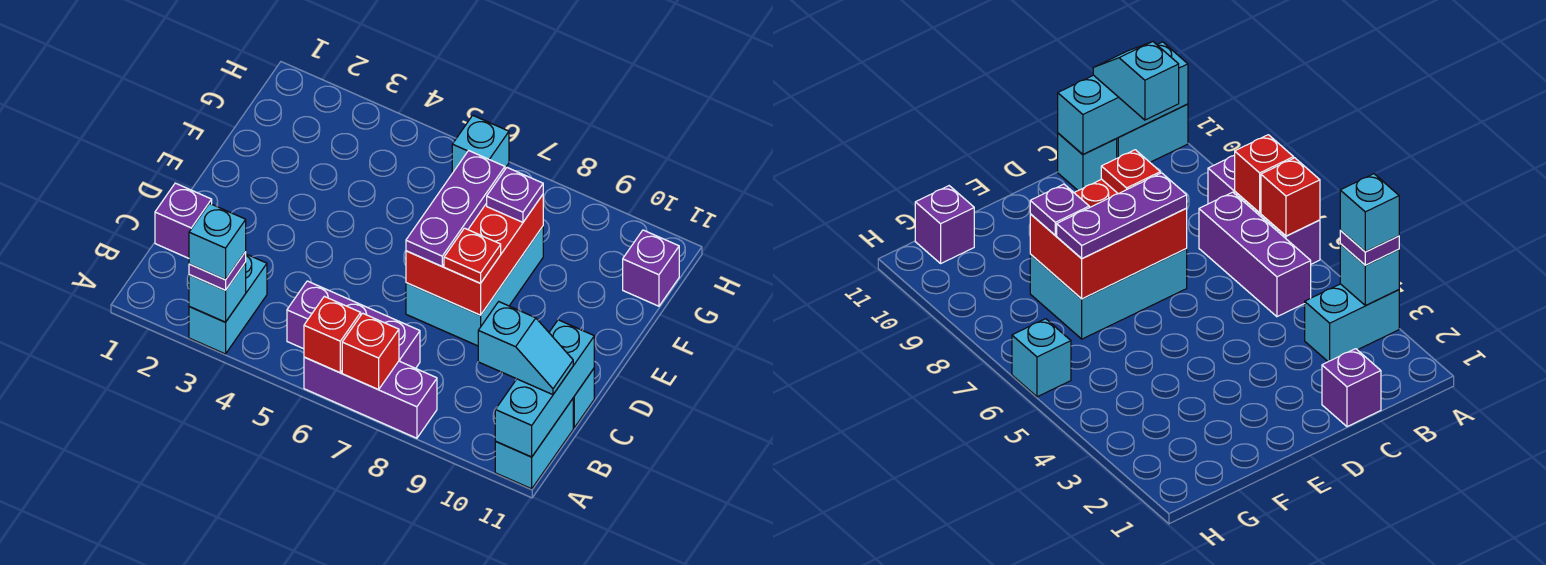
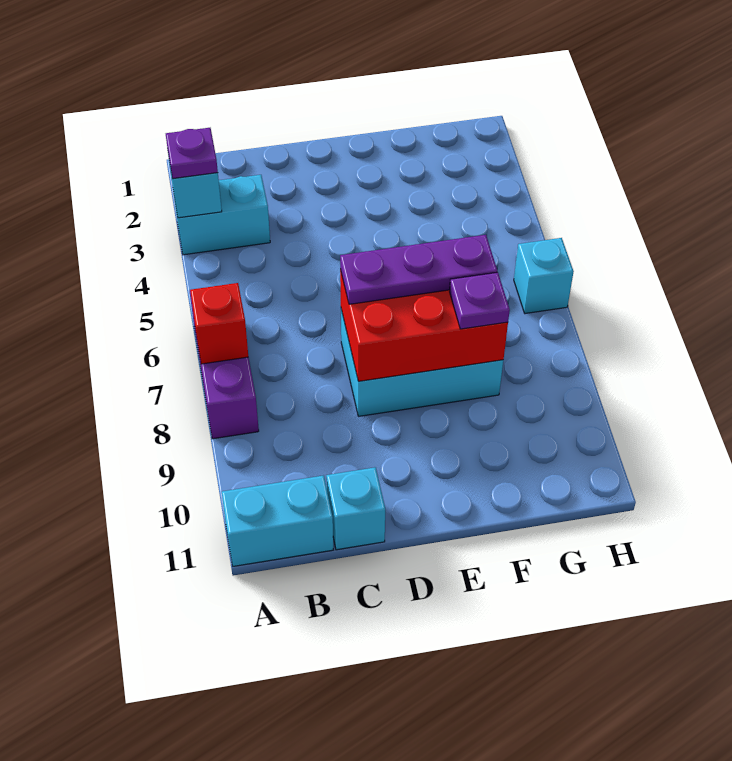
cyan brick A3 level 4 -> none
red brick A6 level 2 -> none
cyan brick A11:C11 level 2 -> none
purple brick B5:B7 level 1 -> none
cyan slope B10:B11 level 3 top 10 -> none
purple brick C1 level 1 -> none
red plate D8 level 3 -> none
purple brick G11 level 1 -> none

